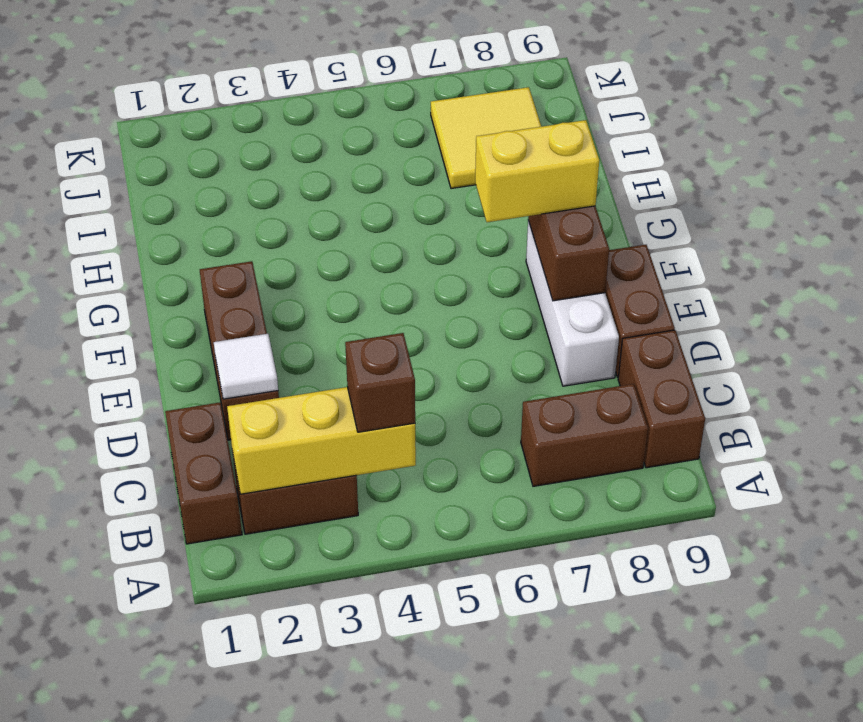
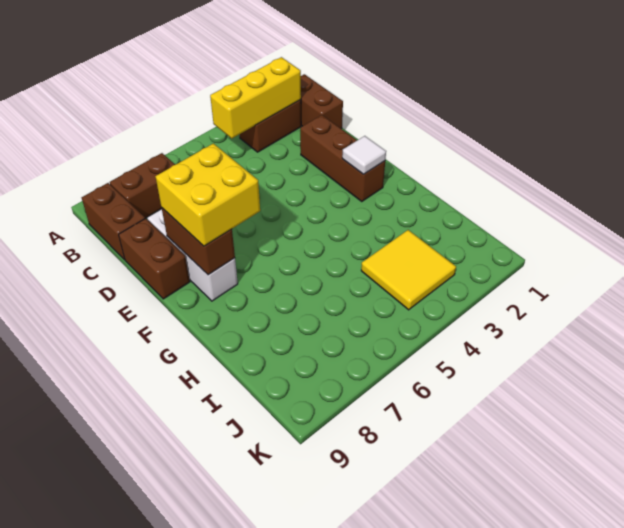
brown brick B4 level 3 -> none
white tile D2 level 2 -> white tile F2 level 2
yellow brick F7:F8 level 3 -> yellow brick E7:F8 level 3
yellow tile I7:J8 level 1 -> yellow tile I3:J4 level 1

